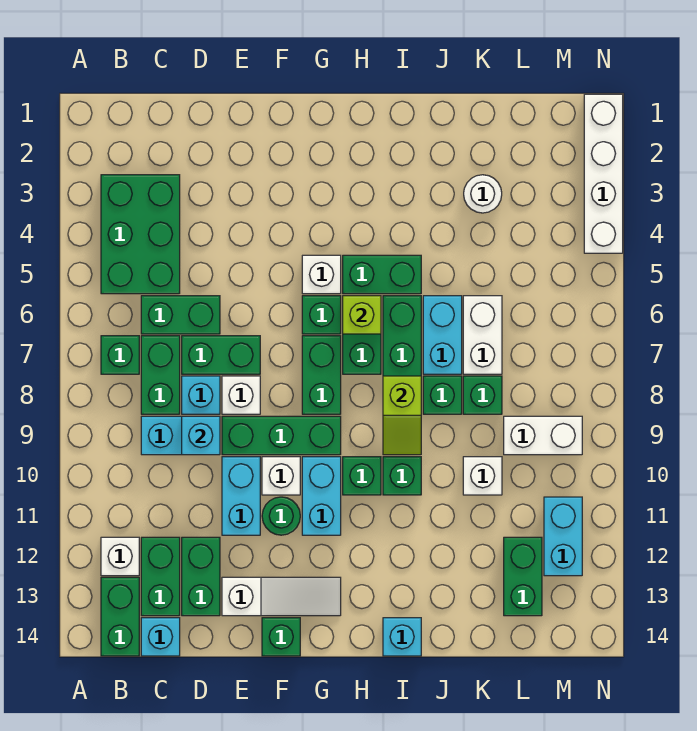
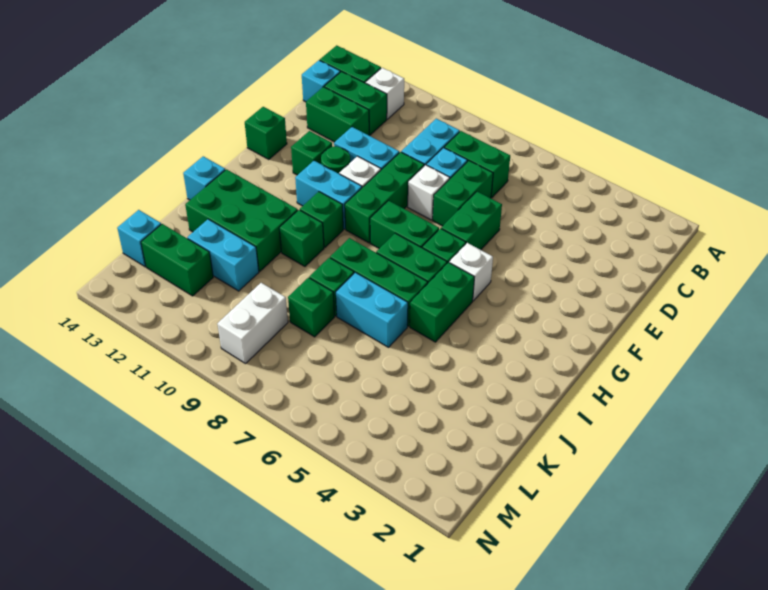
green brick B3:C5 level 1 -> green brick I11:J13 level 1
green brick B7 level 1 -> green brick F12 level 1
green brick C6:D6 level 1 -> green brick E6:F6 level 1
cyan brick D9 level 2 -> cyan brick L14 level 1
white slope E13:G13 level 1 top E -> none
lime brick H6 level 2 -> none
lime slope I8:I9 level 2 top 8 -> none
white round brick K3 level 1 -> none
white brick K6:K7 level 1 -> none
white brick K10 level 1 -> none
cyan brick M11:M12 level 1 -> cyan brick K11:K12 level 1
white brick N1:N4 level 1 -> none

